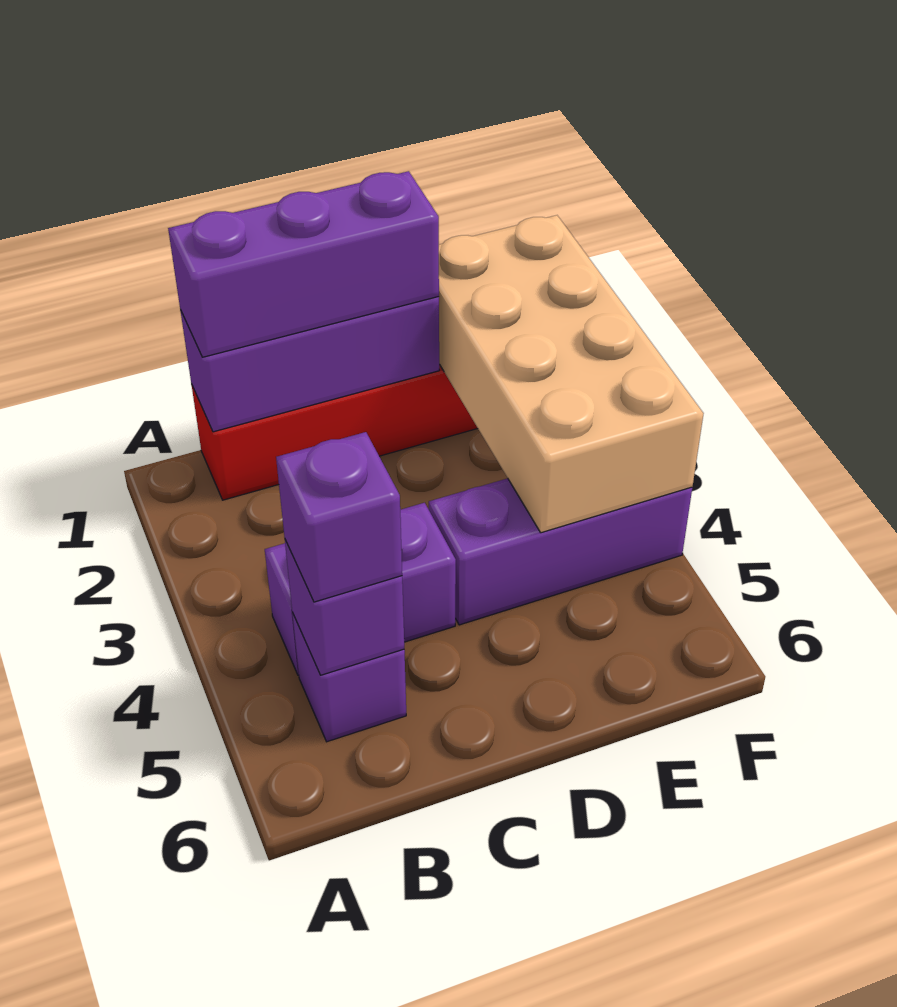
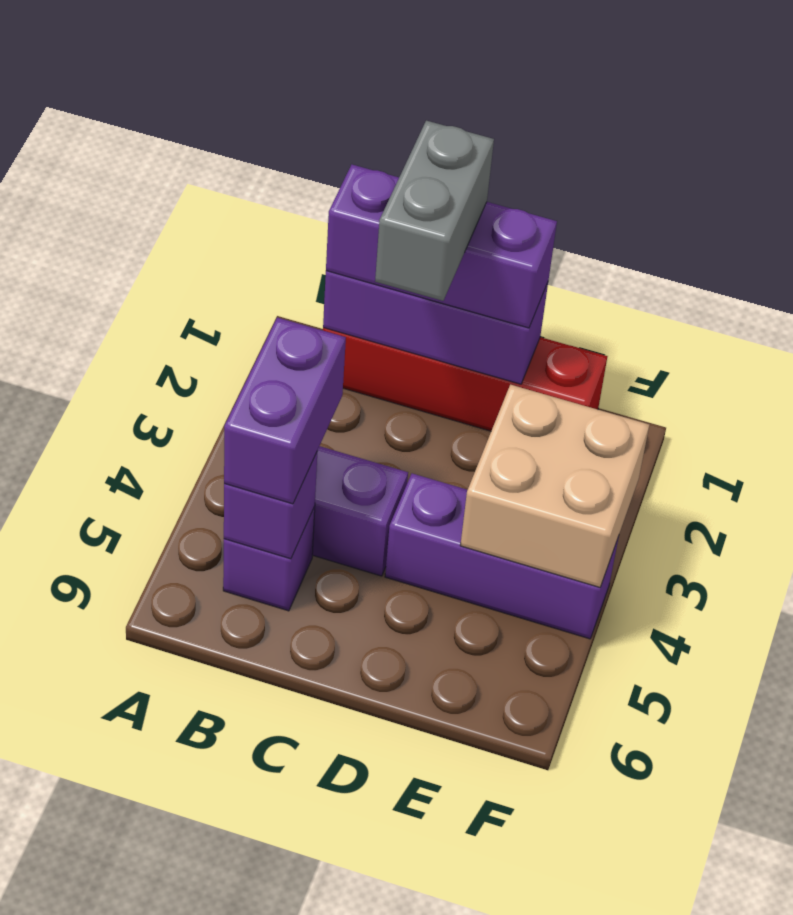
purple brick B5 level 3 -> purple brick B4:B5 level 3
none -> grey brick C1:C2 level 4
tan brick E1:F4 level 2 -> tan brick E3:F4 level 2

